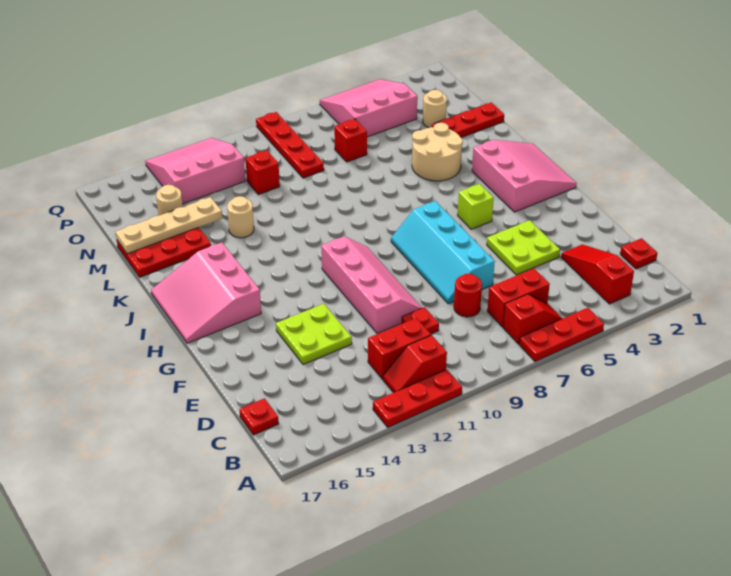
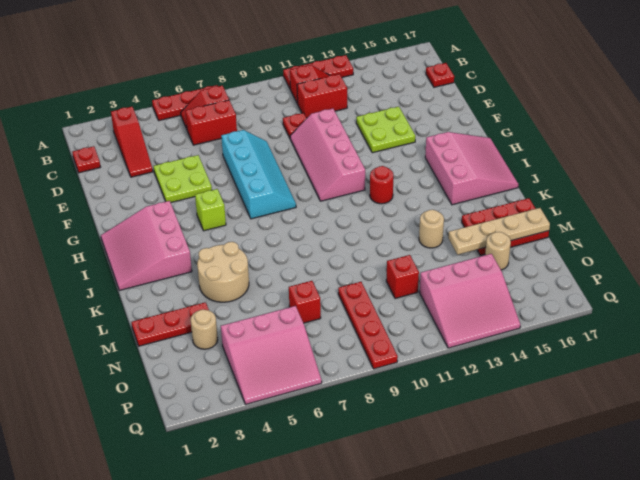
red round brick D8 level 1 -> red round brick I12 level 1

